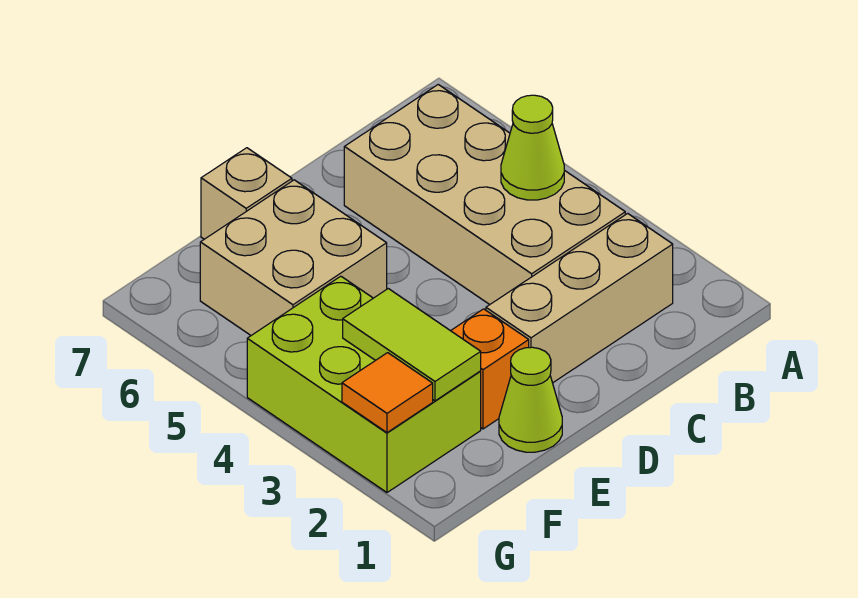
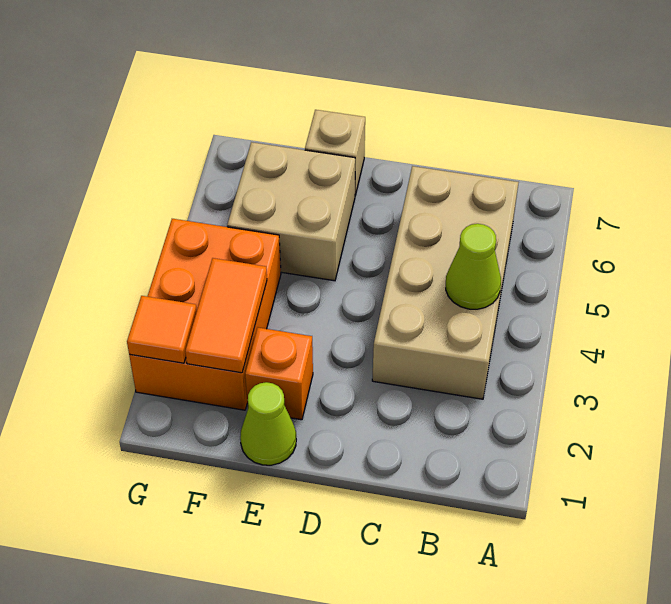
tan brick B2:D2 level 1 -> none
lime brick F2:G4 level 1 -> orange brick F2:G4 level 1
lime tile F2:F3 level 2 -> orange tile F2:F3 level 2

